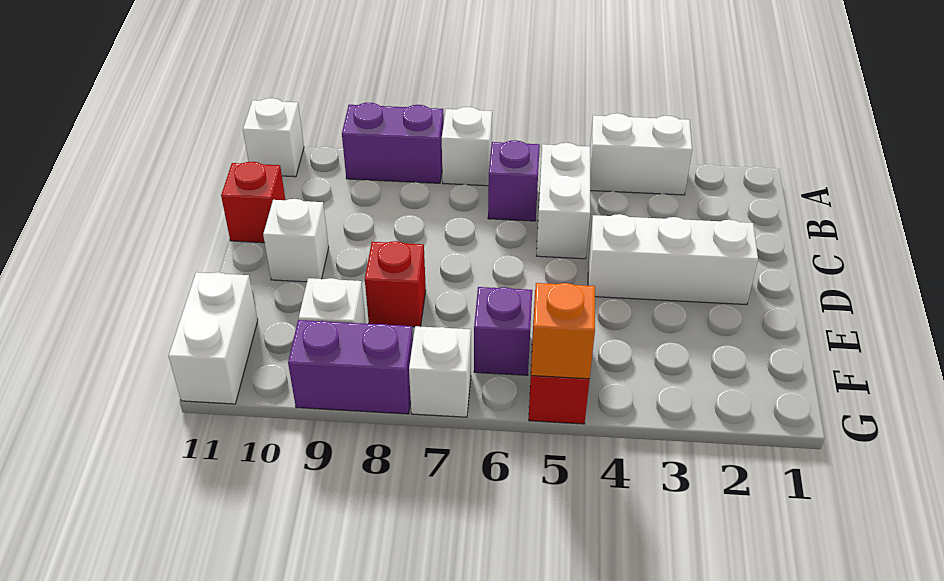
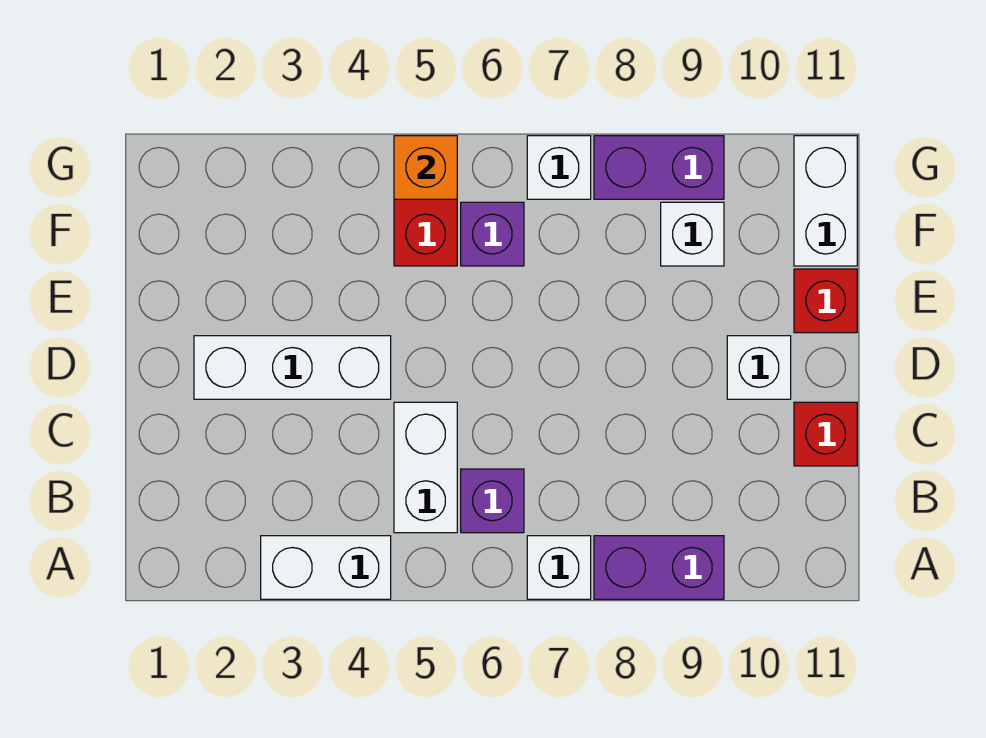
white brick A11 level 1 -> none
red brick E8 level 1 -> red brick E11 level 1

